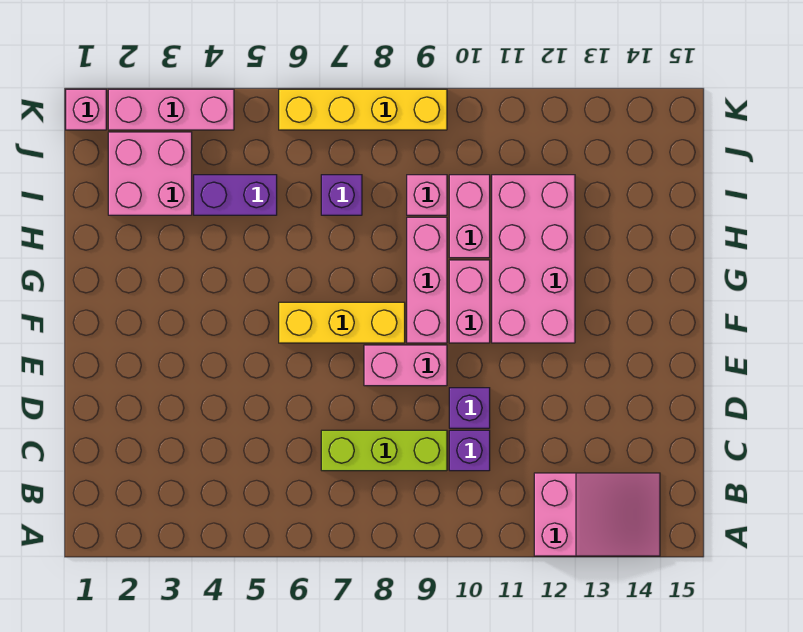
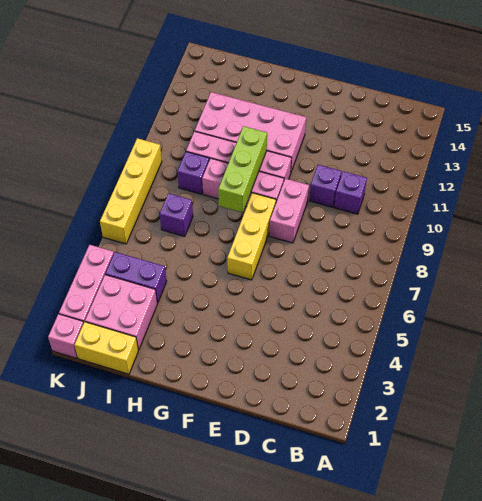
pink slope A12:B14 level 1 top 12 -> none
lime brick C7:C9 level 1 -> lime brick G8:G10 level 2
none -> yellow brick I1:J1 level 1
purple brick I4:I5 level 1 -> purple brick I4:J4 level 1
pink brick I9 level 1 -> purple brick I9 level 1

